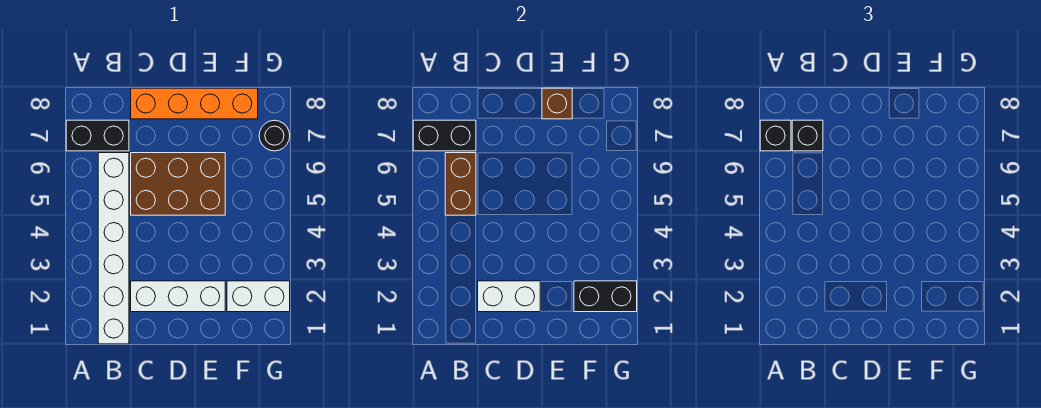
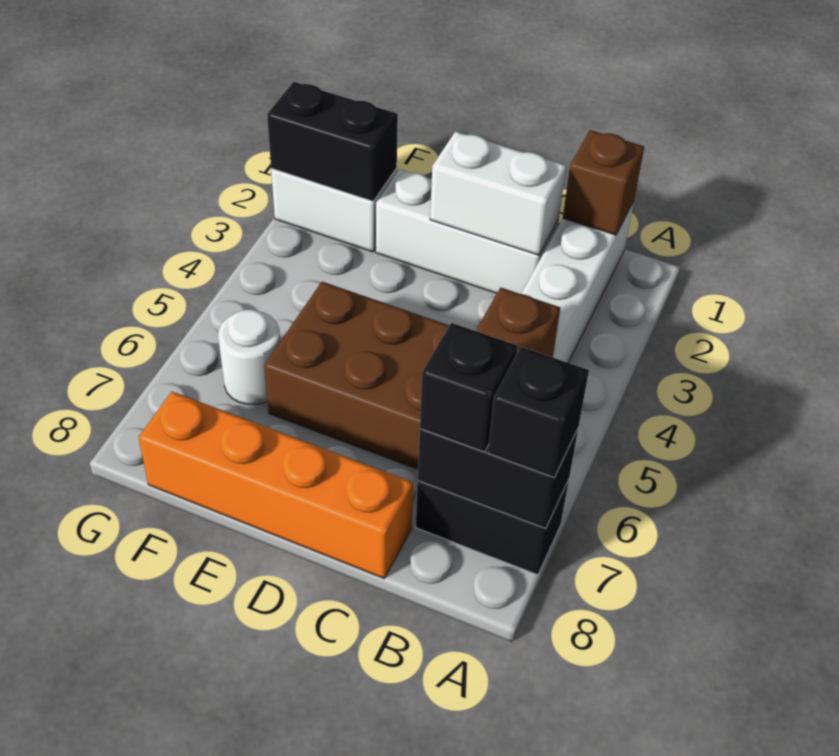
brown brick E8 level 2 -> brown brick B1 level 2
none -> white round brick F6 level 1
black round brick G7 level 1 -> none

